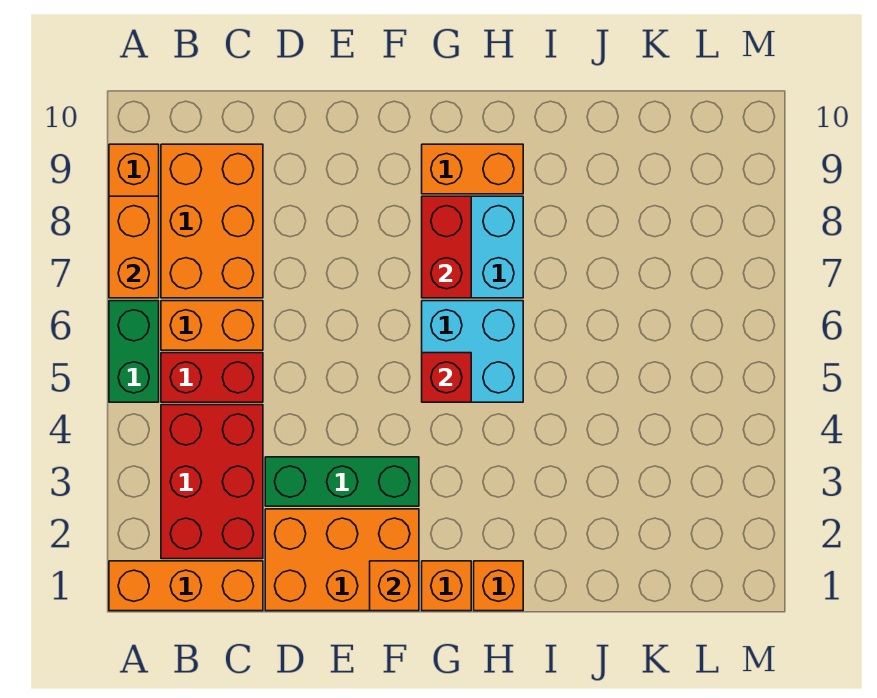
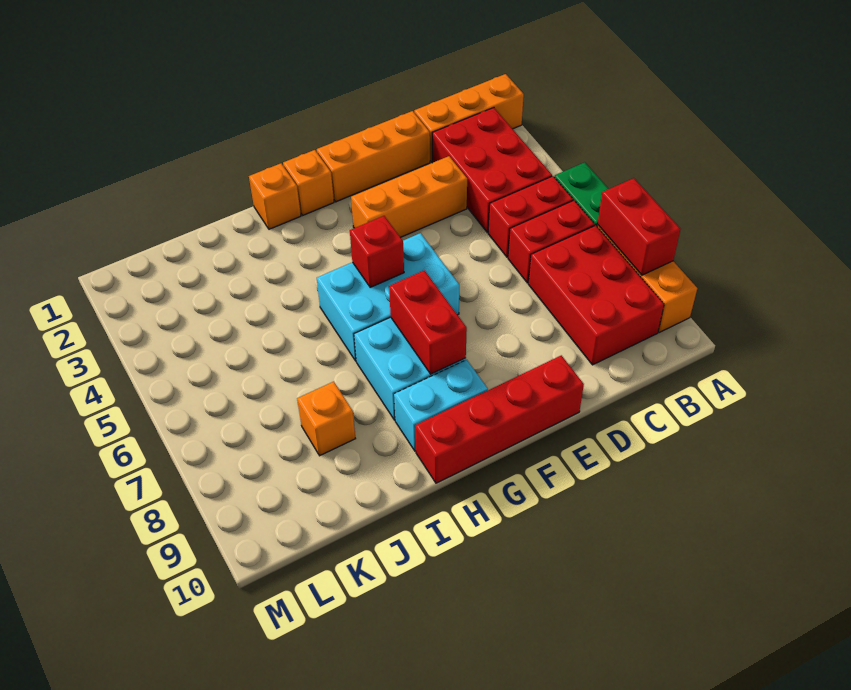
orange brick A7:A8 level 2 -> red brick A7:A8 level 2
orange brick B6:C6 level 1 -> red brick B6:C6 level 1
orange brick B7:C9 level 1 -> red brick B7:C9 level 1
orange brick D1:F2 level 1 -> orange brick D1:F1 level 1
green brick D3:F3 level 1 -> orange brick D3:F3 level 1
none -> red brick E10:H10 level 1
orange brick F1 level 2 -> orange brick J8 level 1
cyan brick G5:H6 level 1 -> cyan brick F5:H6 level 1
orange brick G9:H9 level 1 -> cyan brick G9:H9 level 1

